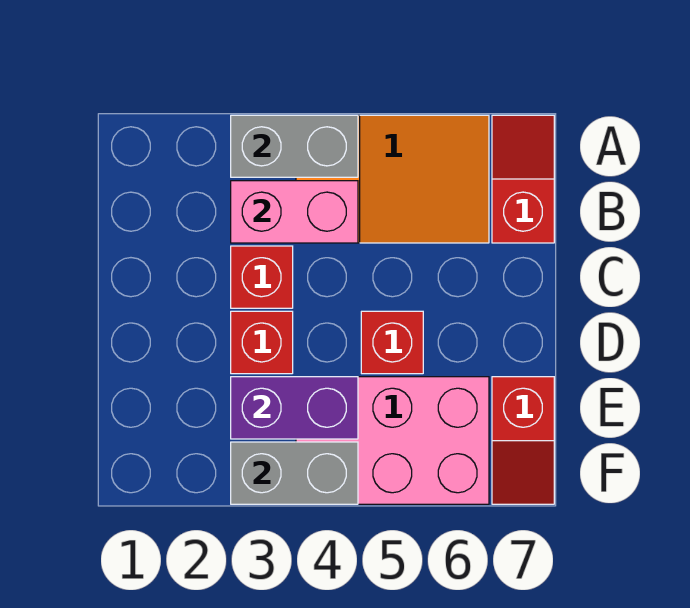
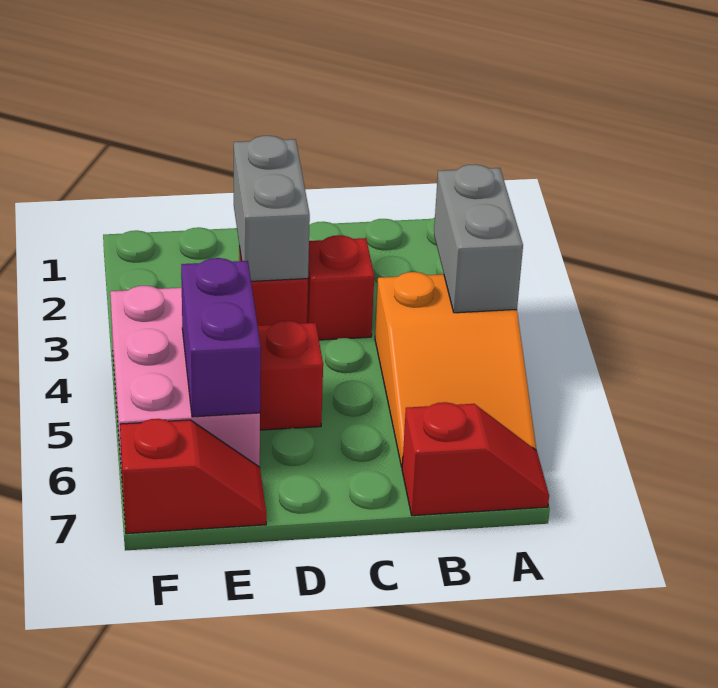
pink brick B3:B4 level 2 -> none
purple brick E3:E4 level 2 -> purple brick E5:E6 level 2
red slope E7:F7 level 1 top E -> red slope E7:F7 level 1 top F
grey brick F3:F4 level 2 -> grey brick D2:D3 level 2

